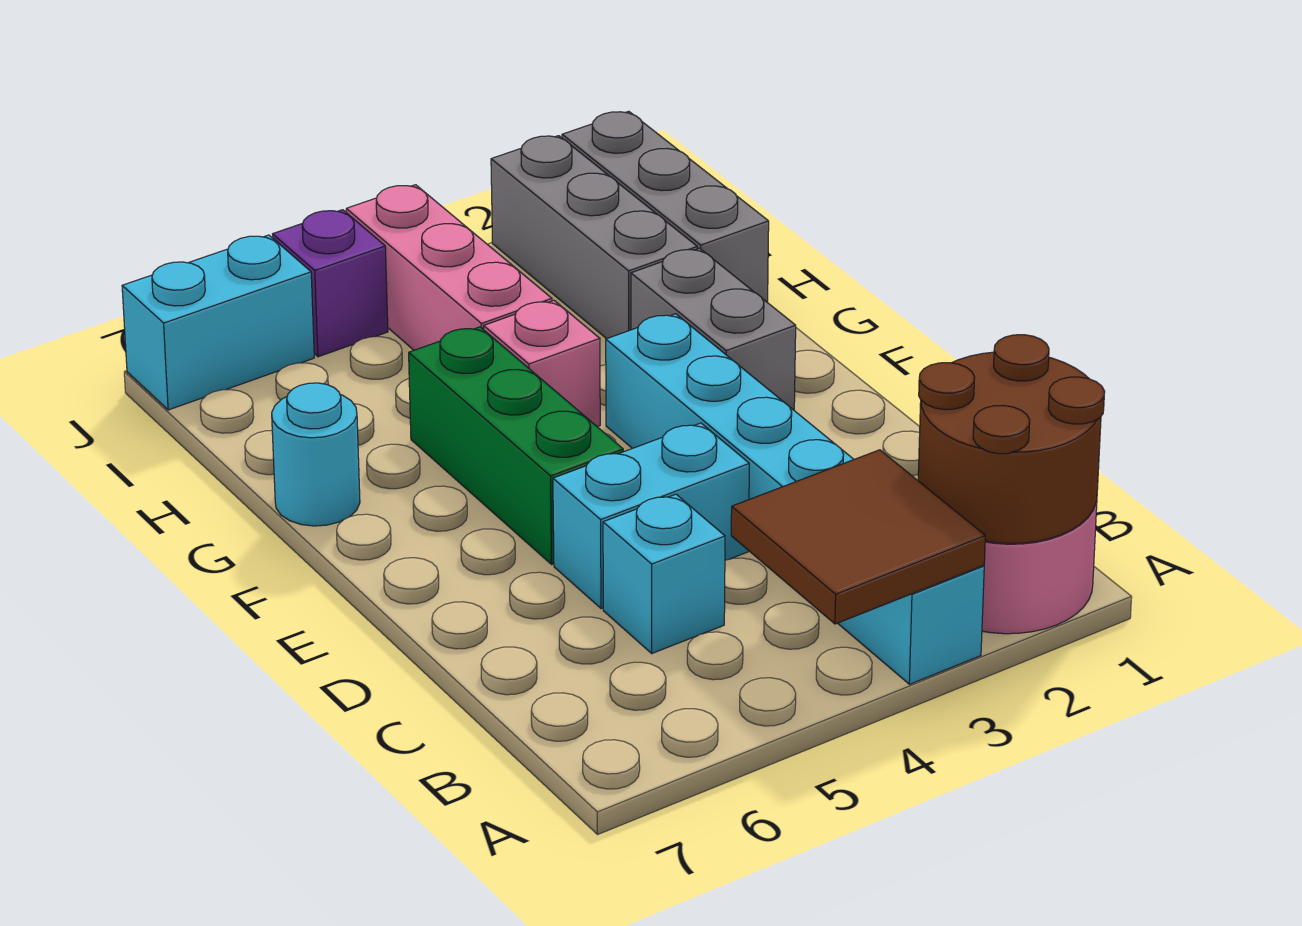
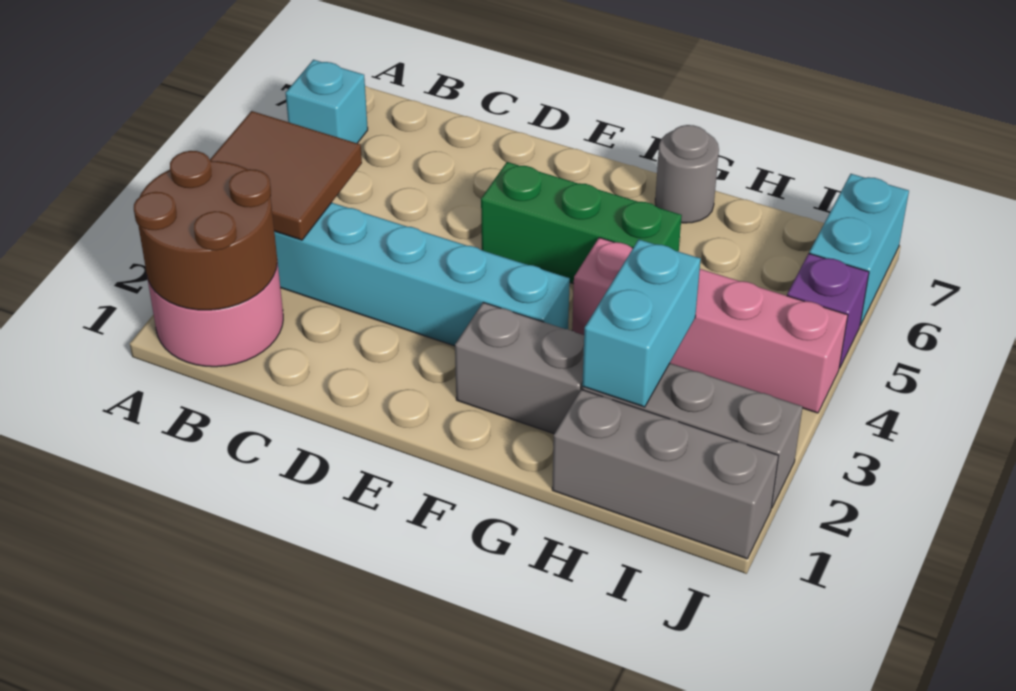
cyan brick C5 level 1 -> cyan brick A6 level 1
cyan brick D4:D5 level 1 -> cyan brick H2:H3 level 2
cyan round brick G7 level 1 -> grey round brick G7 level 1

